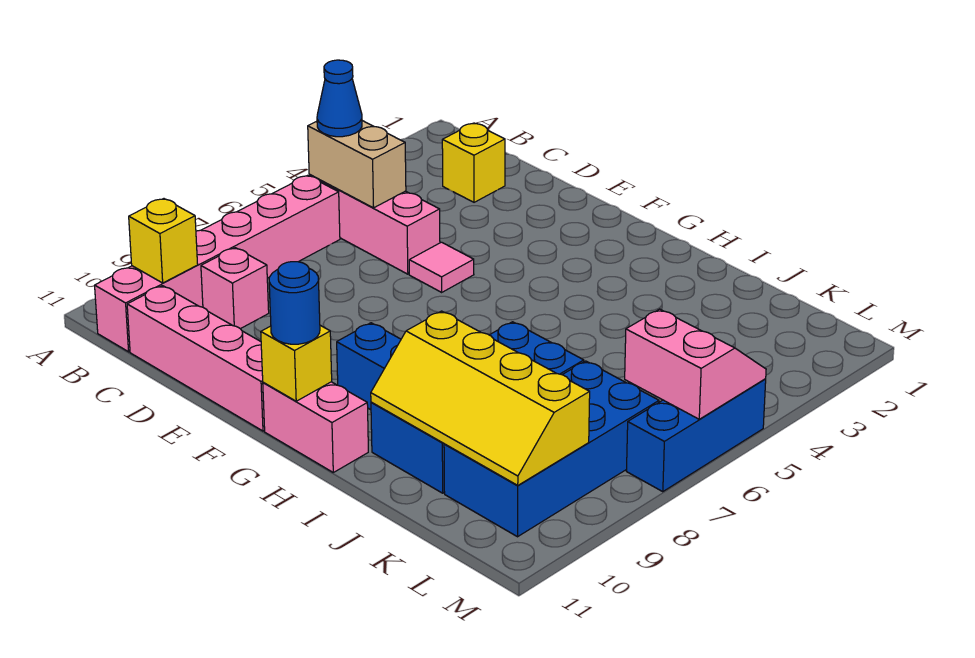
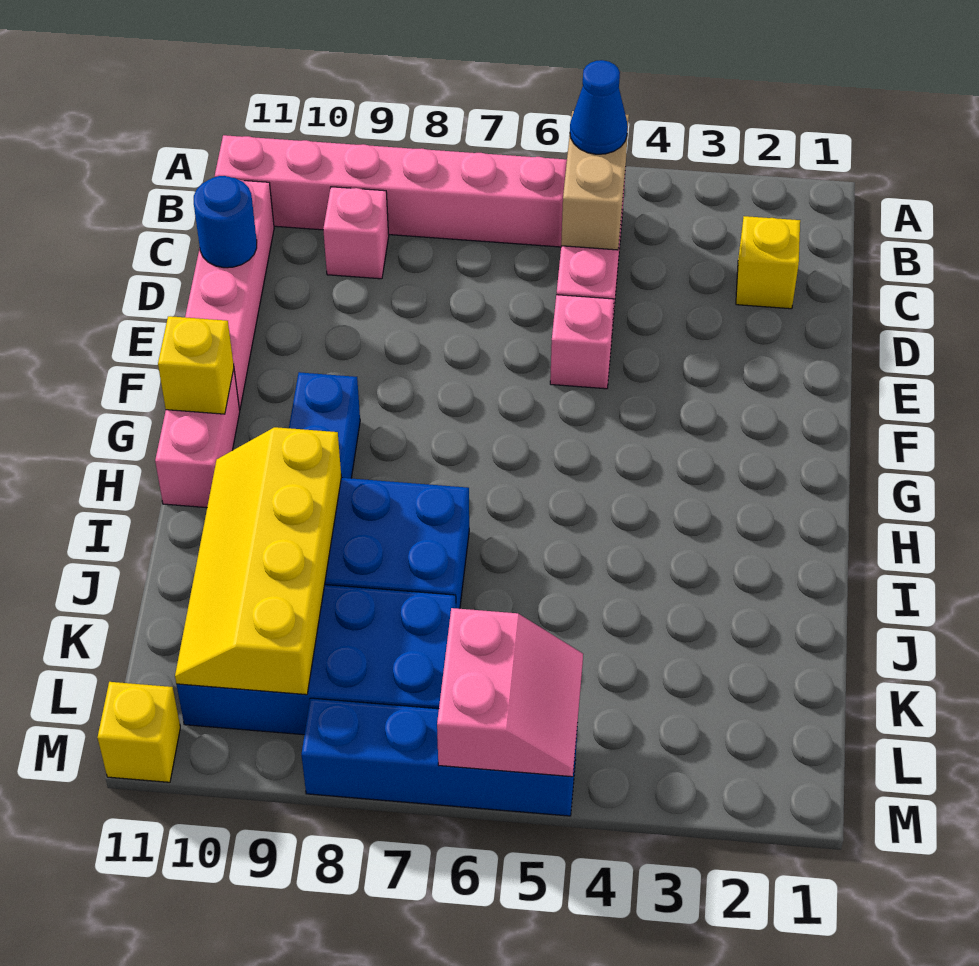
yellow brick B10 level 2 -> yellow brick M11 level 1
pink tile E5 level 1 -> pink brick E5 level 1
blue round brick G11 level 3 -> blue round brick D11 level 2
blue brick M5:M7 level 1 -> blue brick M5:M8 level 1

